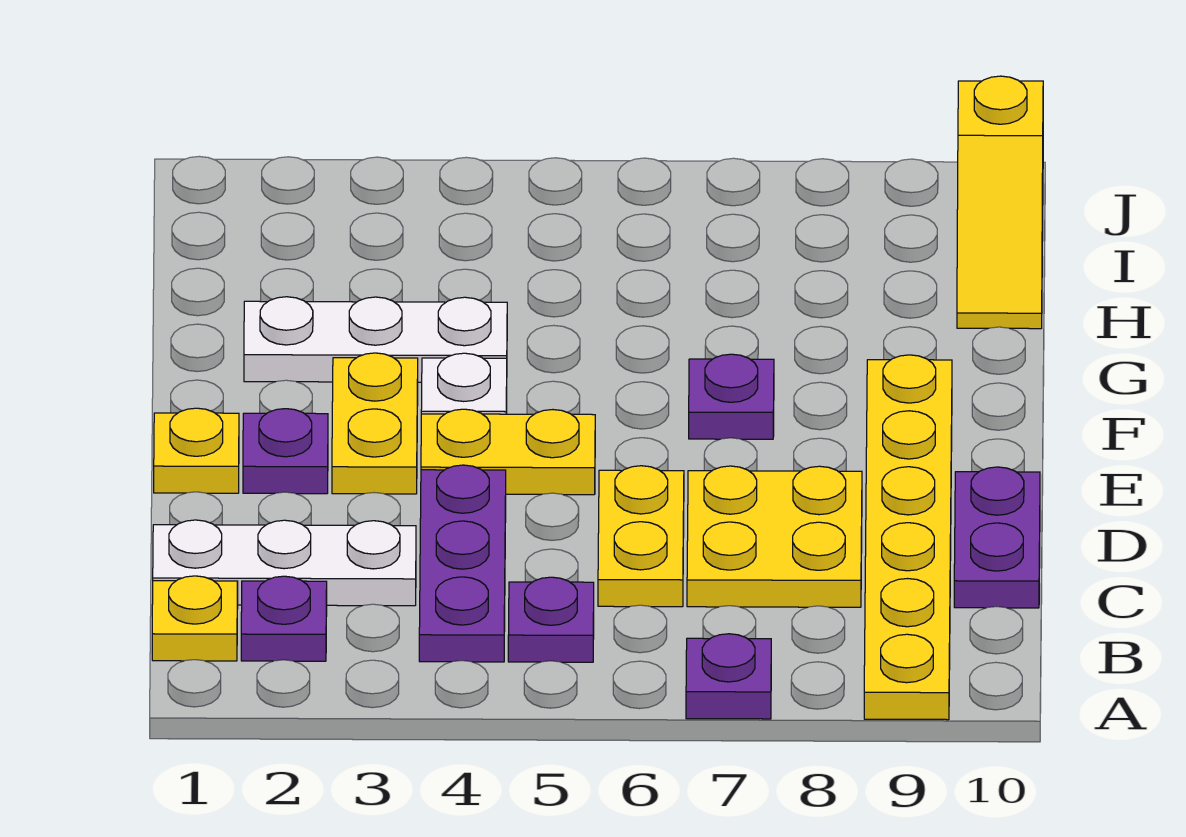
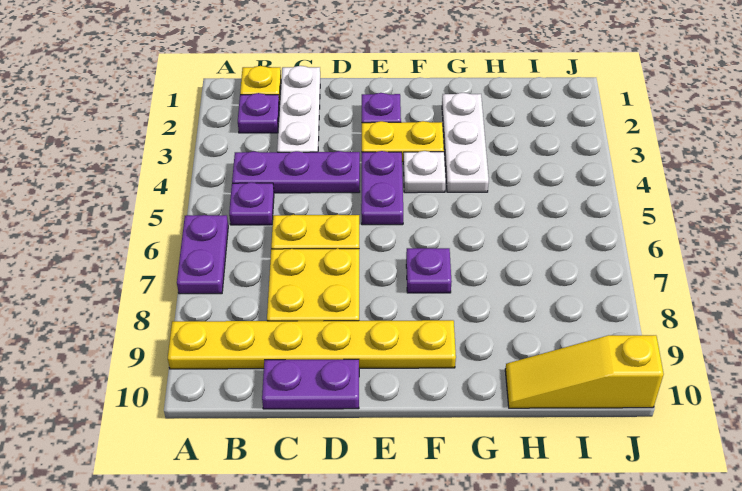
purple plate A7 level 1 -> purple plate A6:A7 level 1
yellow plate E1 level 1 -> none
yellow plate E4:E5 level 1 -> purple plate E4:E5 level 1

